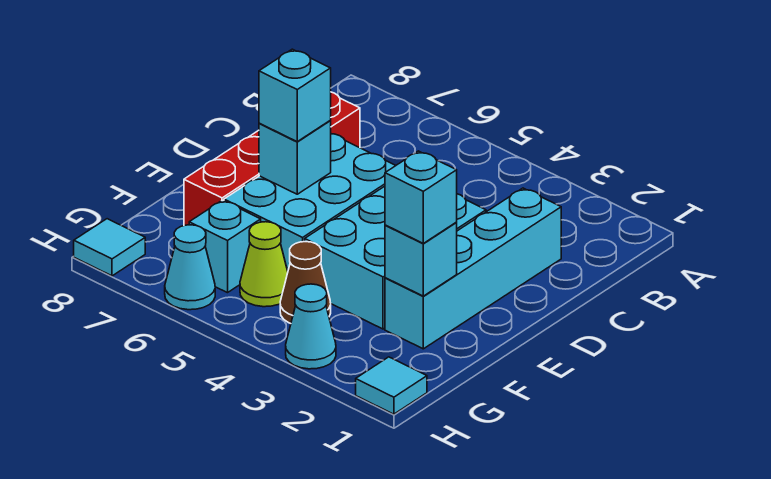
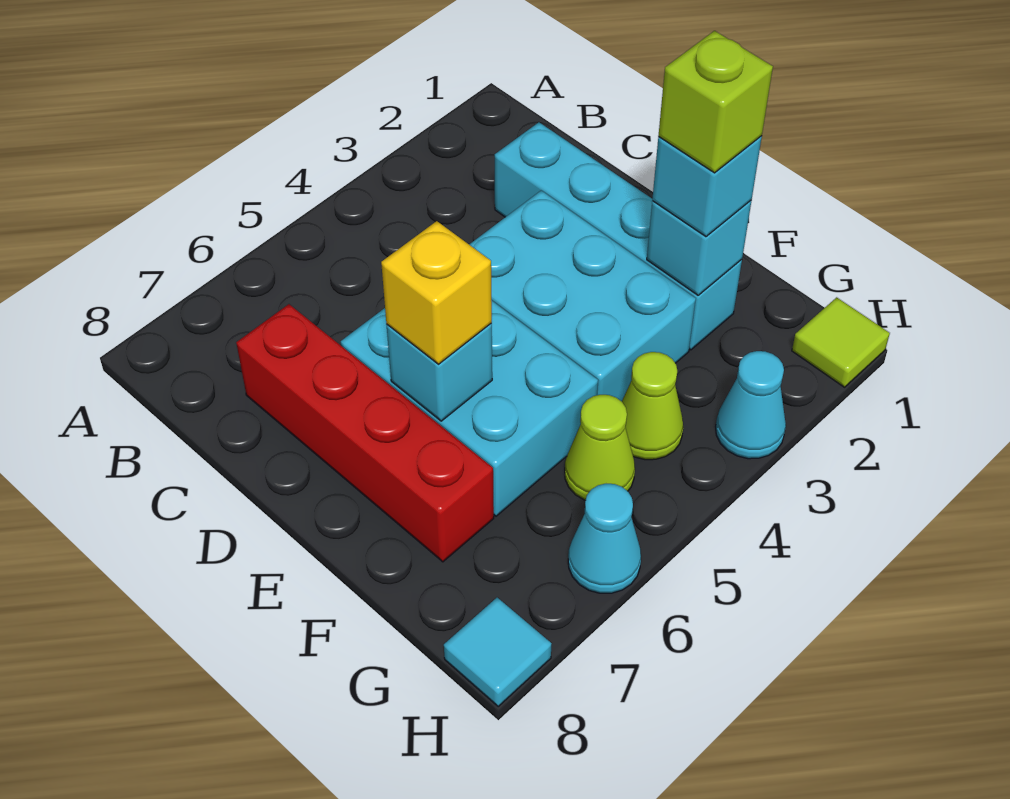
cyan brick E6 level 3 -> yellow brick E6 level 3
none -> lime brick F2 level 4
brown cone G4 level 1 -> lime cone G4 level 1
cyan brick G6 level 1 -> none
cyan tile H1 level 1 -> lime tile H1 level 1

